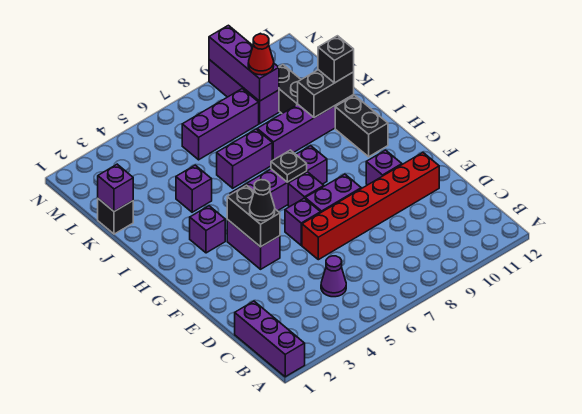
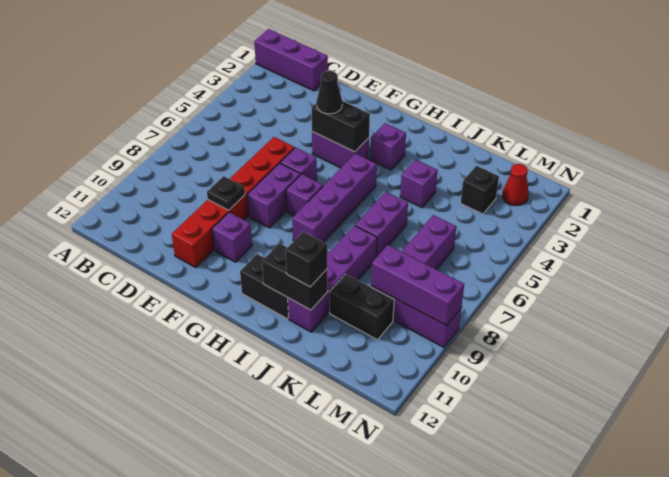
purple cone C5 level 1 -> none
black plate H7 level 2 -> black plate E9 level 2
black brick J10:J11 level 2 -> black brick I11:J11 level 2
black brick K1 level 1 -> black brick L3 level 1
purple brick K1 level 2 -> none
red cone L9 level 3 -> red cone M2 level 1

